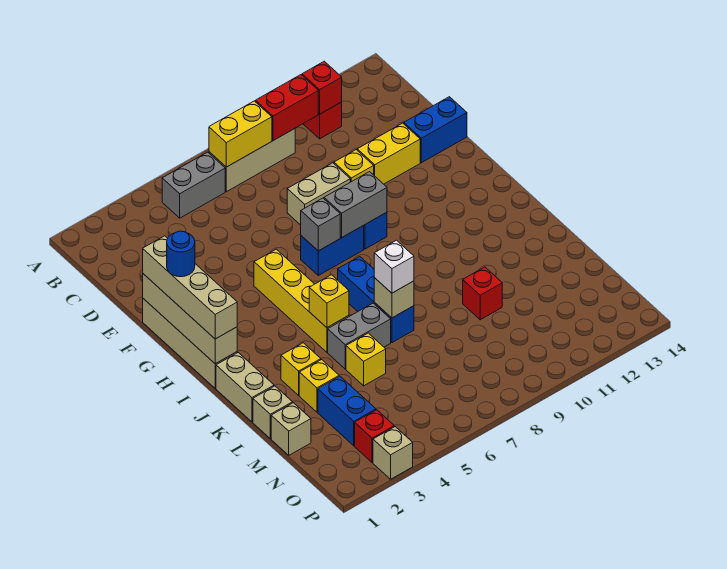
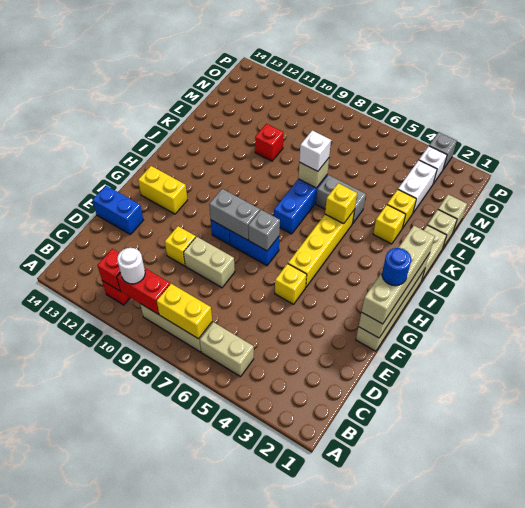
grey brick B5:B6 level 1 -> tan brick B5:B6 level 1
none -> white round brick B10 level 3
yellow brick E11:E12 level 1 -> yellow brick G12:G13 level 1
yellow brick L5 level 1 -> yellow brick F5 level 1
blue brick M3:N3 level 1 -> white brick M3:N3 level 1
red brick O3 level 1 -> white brick O3 level 1
tan brick P3 level 1 -> grey brick P3 level 1

